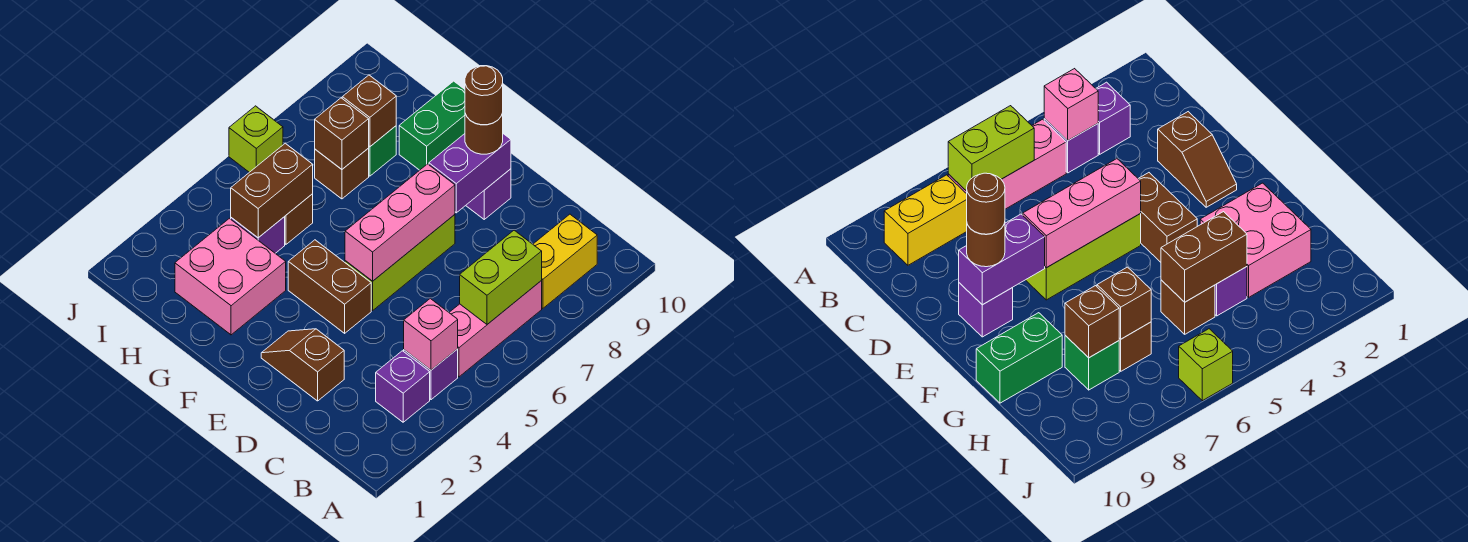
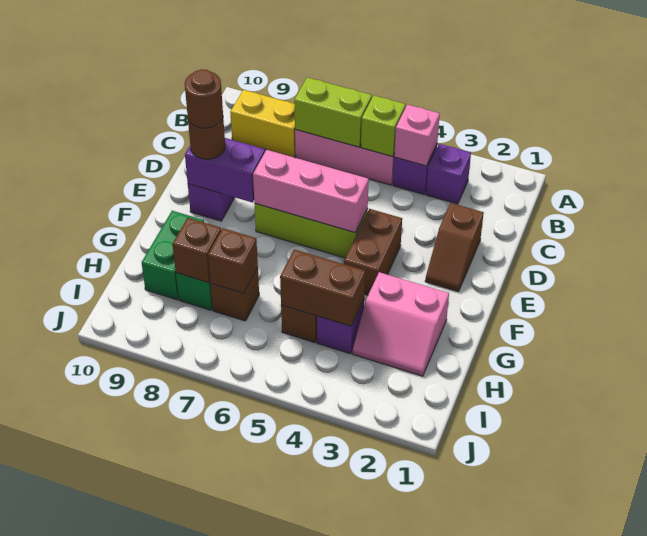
pink brick G2:H3 level 1 -> pink slope G2:H3 level 1 top G
green brick G9:G10 level 1 -> green brick G9:H9 level 1
lime brick J6 level 1 -> lime brick B5 level 2

